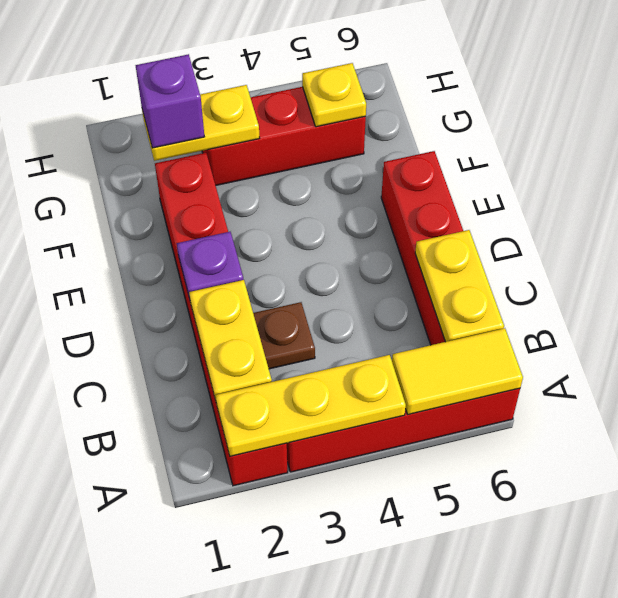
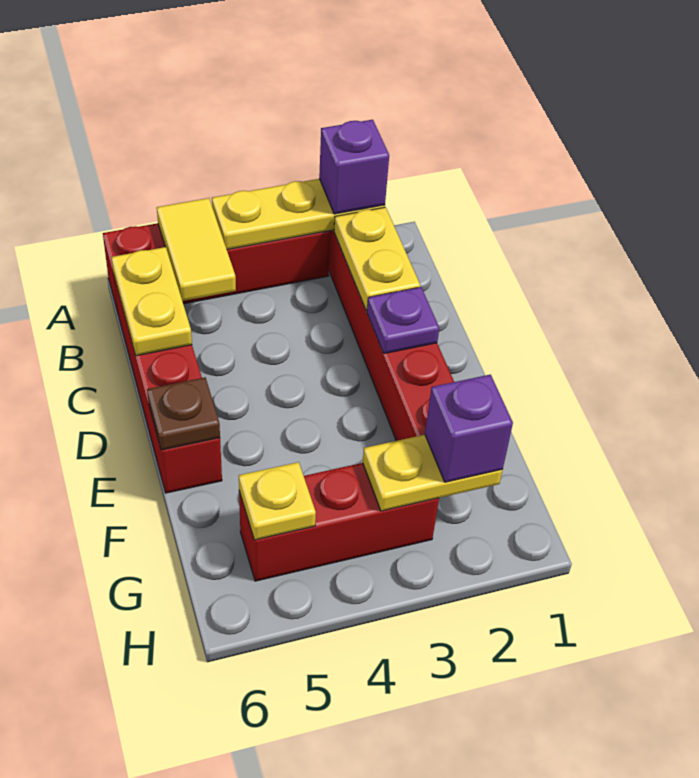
none -> purple brick A2 level 3
yellow tile A5:A6 level 2 -> yellow tile A5:B5 level 2
brown plate C3 level 1 -> brown plate E6 level 2

